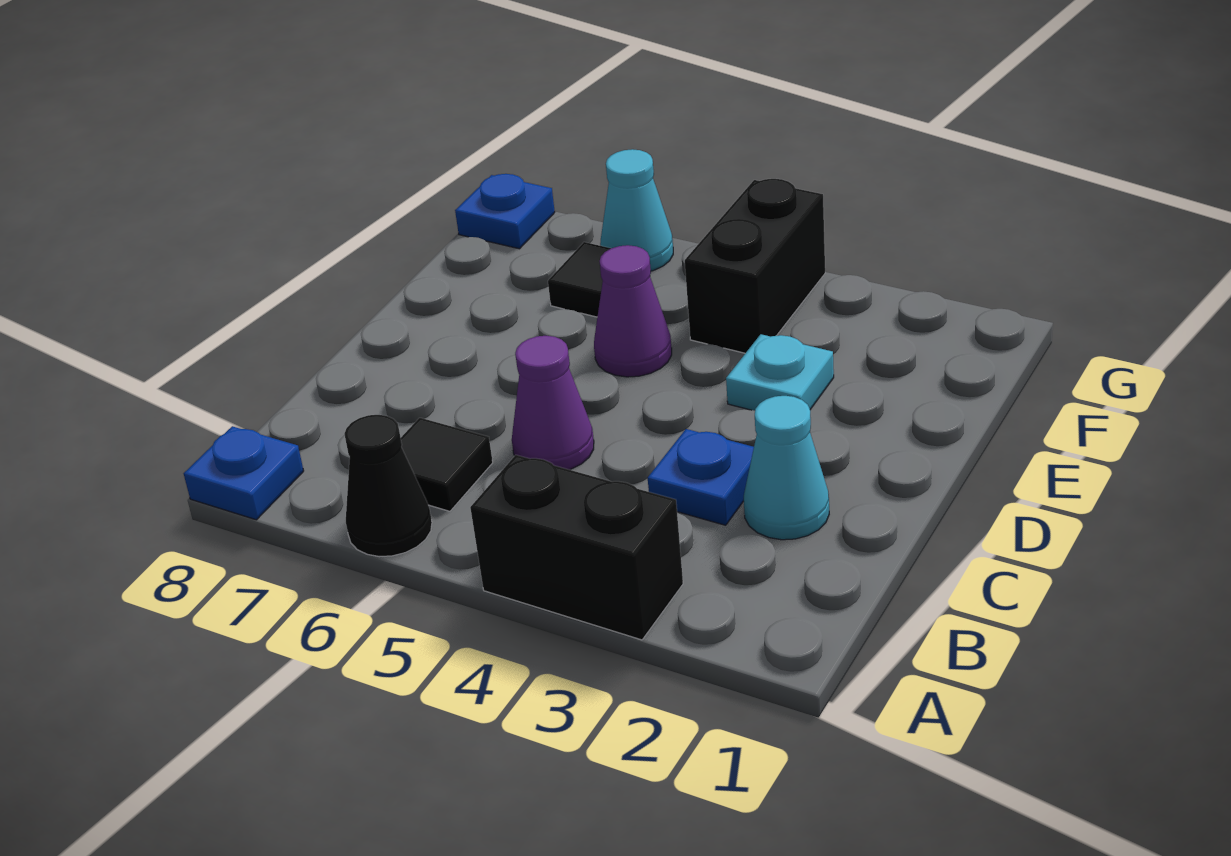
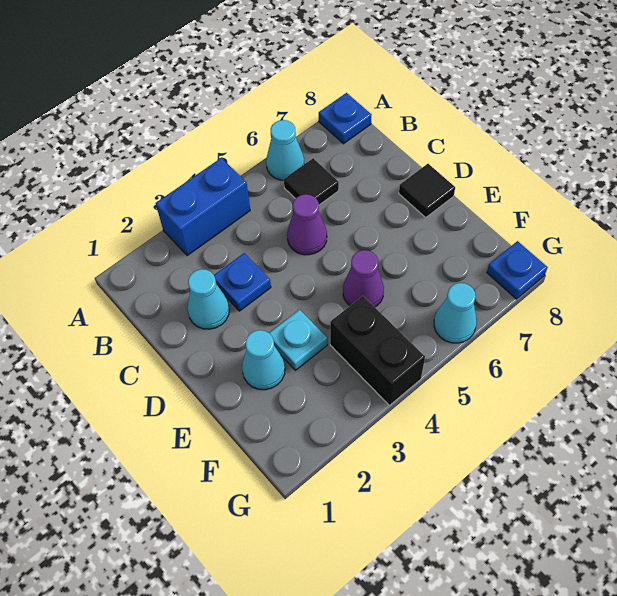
black brick A3:A4 level 1 -> blue brick A3:A4 level 1
black cone A6 level 1 -> cyan cone A6 level 1
none -> cyan cone E2 level 1
black tile F6 level 1 -> black tile D8 level 1

